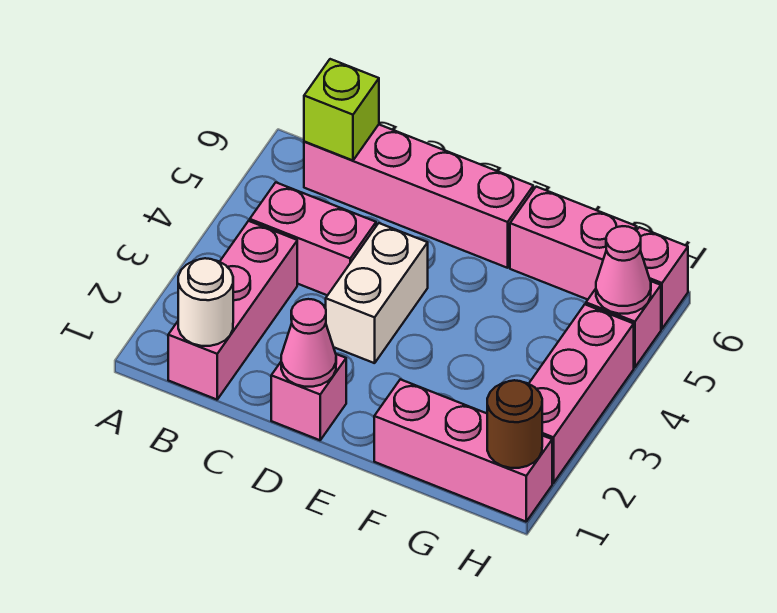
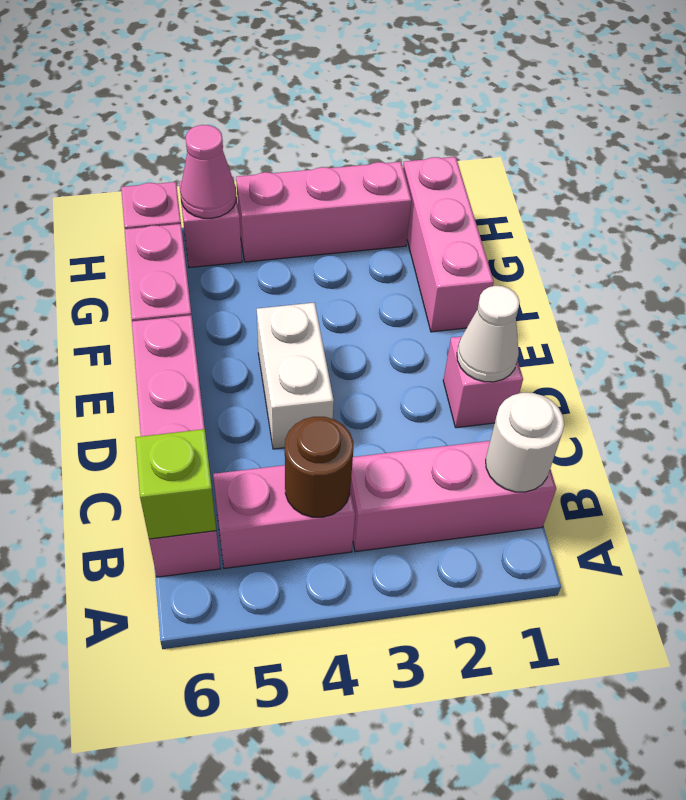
pink brick B4:C4 level 1 -> pink brick B4:B5 level 1
pink cone D1 level 2 -> white cone D1 level 2
white brick D3:D4 level 1 -> white brick D4:E4 level 1
brown round brick H1 level 2 -> brown round brick B4 level 2

